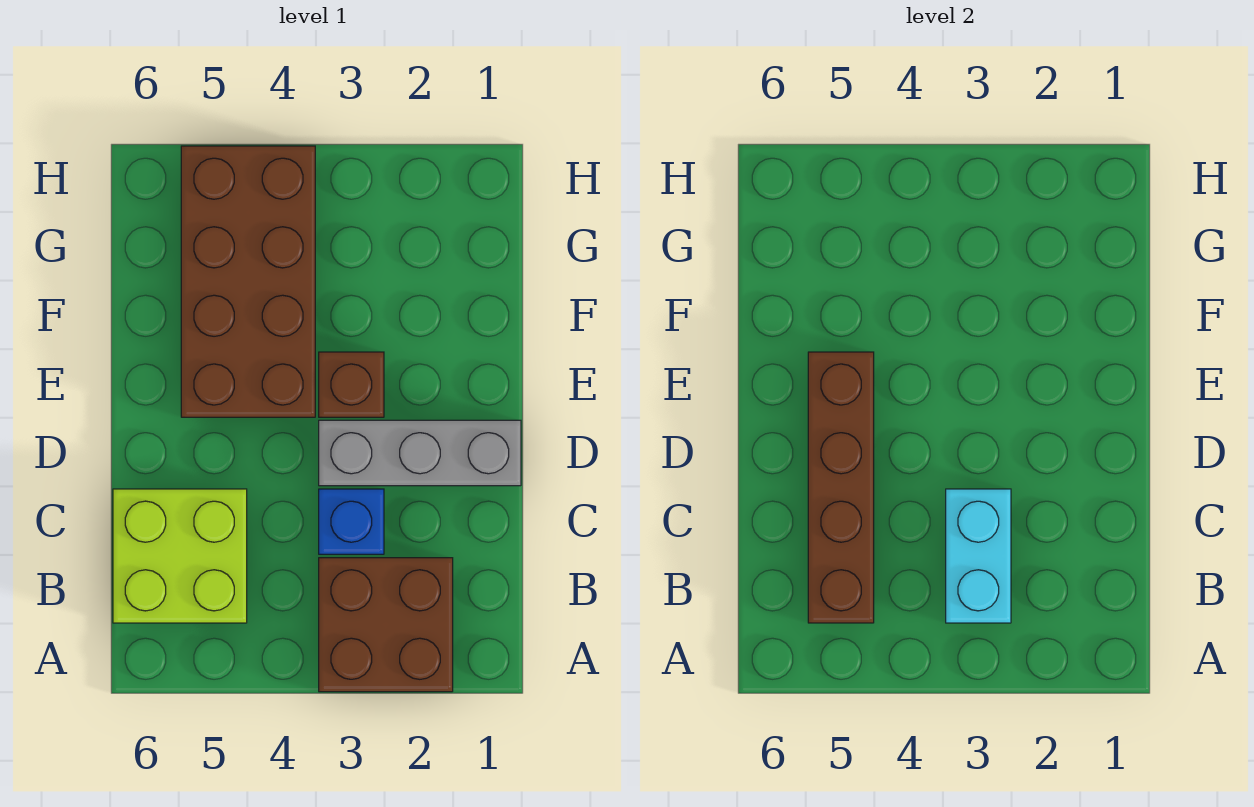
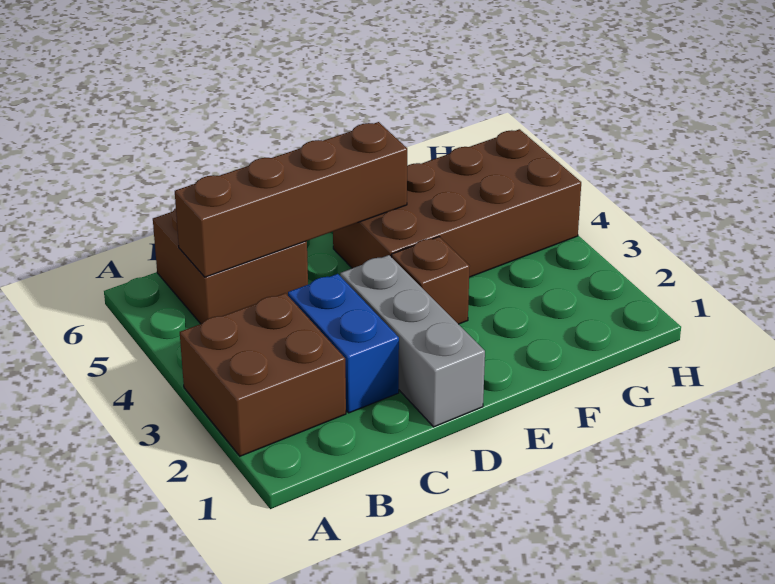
cyan brick B3:C3 level 2 -> none
lime brick B5:C6 level 1 -> brown brick B5:C6 level 1
blue brick C3 level 1 -> blue brick C2:C3 level 1

